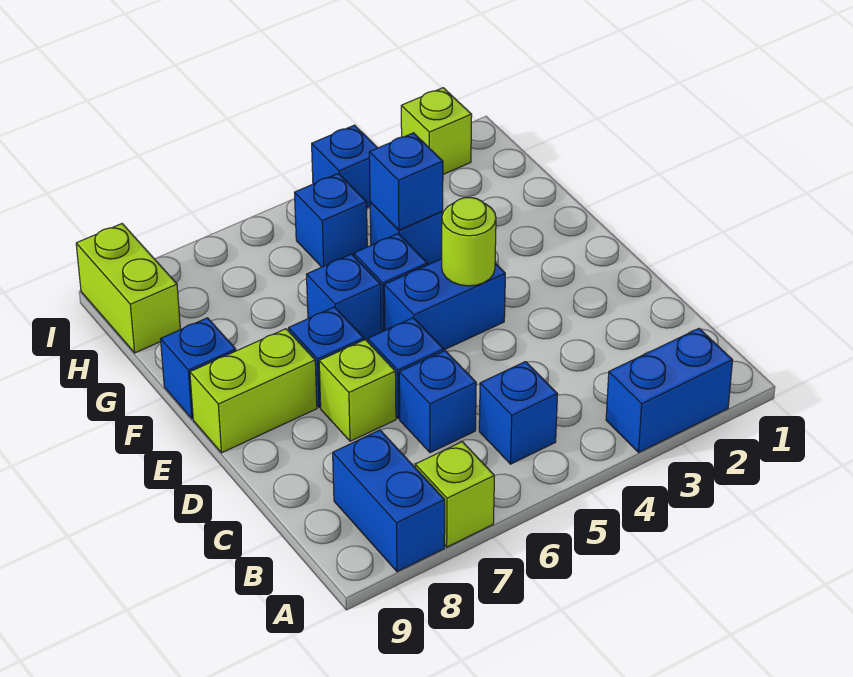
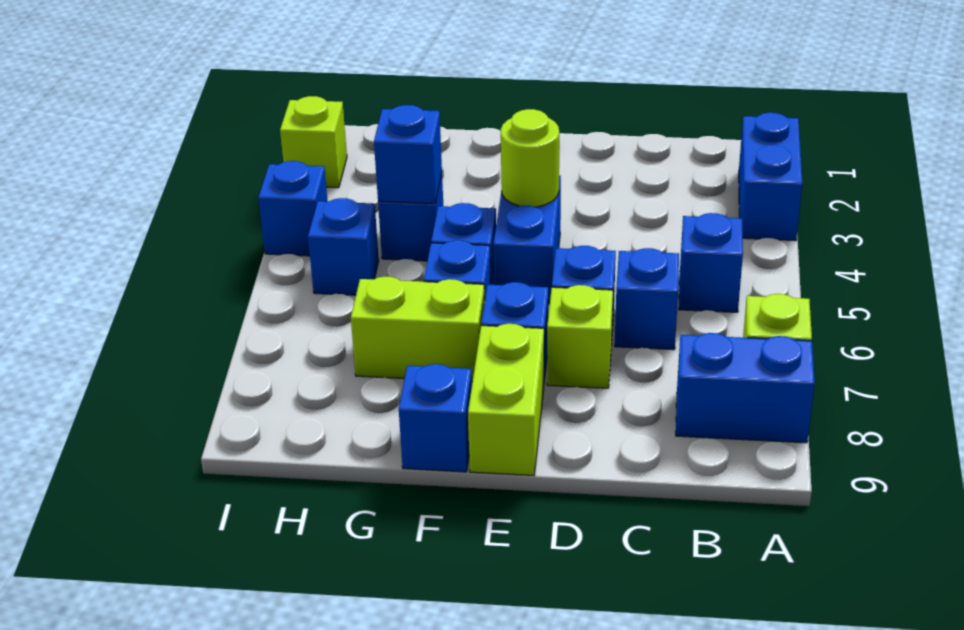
lime brick H9:I9 level 1 -> lime brick F7:G7 level 1

